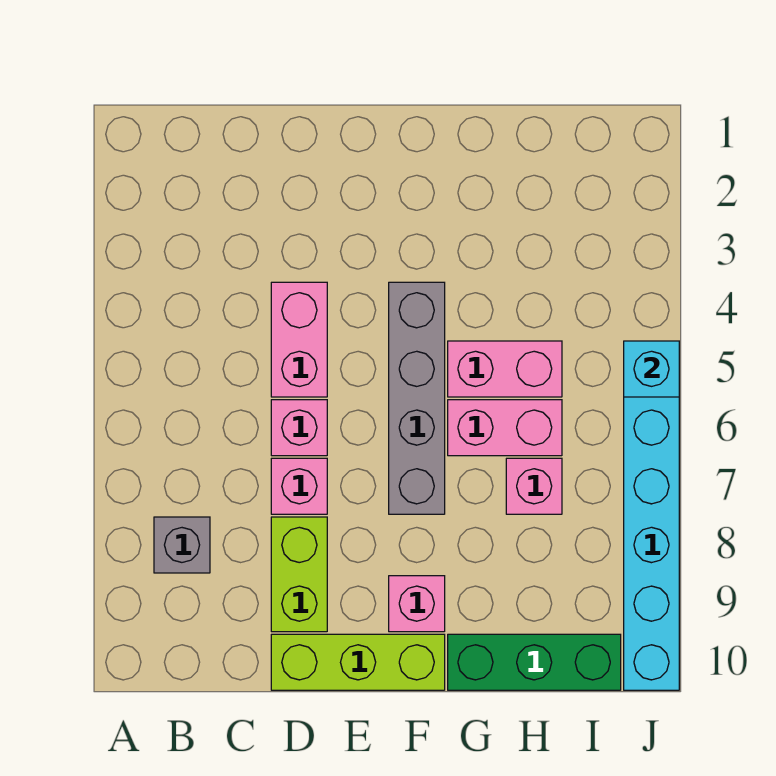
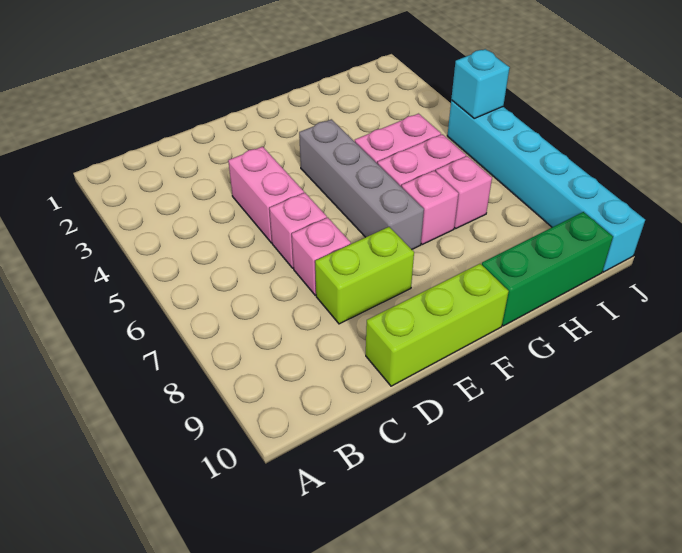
grey brick B8 level 1 -> none
lime brick D8:D9 level 1 -> lime brick D8:E8 level 1
pink brick F9 level 1 -> pink brick G7 level 1

